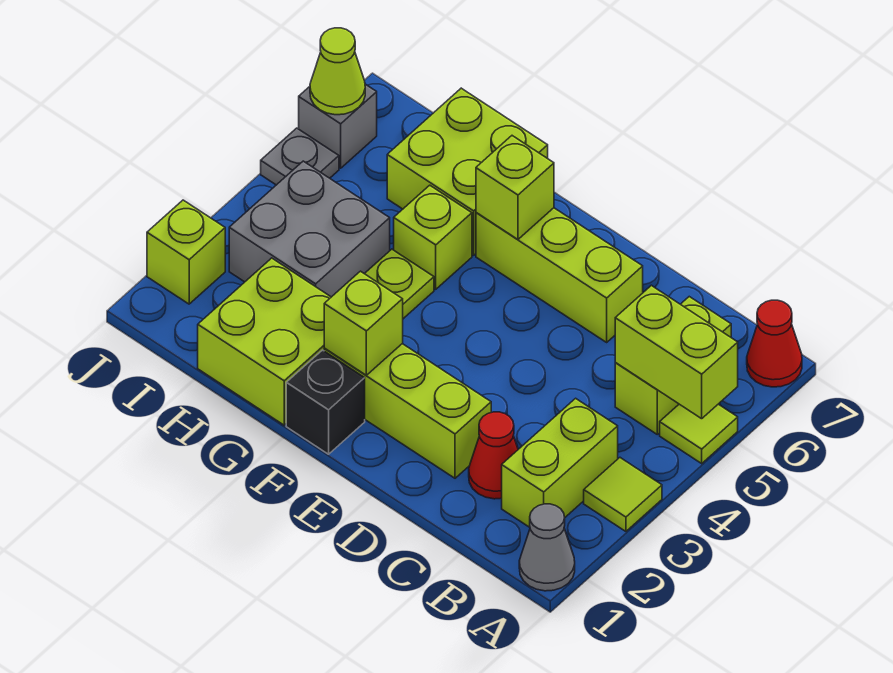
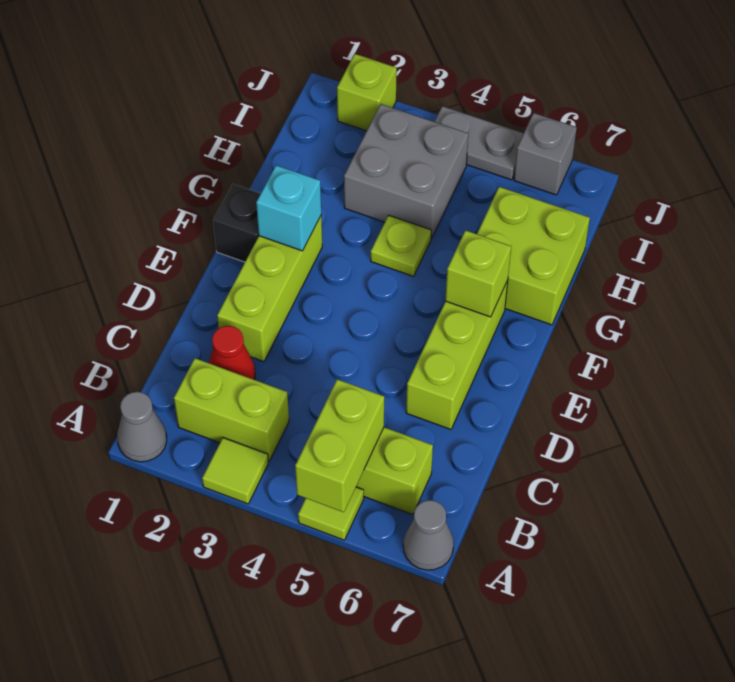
red cone A7 level 1 -> grey cone A7 level 1
lime brick F2 level 2 -> cyan brick F2 level 2
lime brick G1:H2 level 1 -> none
lime brick G5 level 1 -> none
grey plate J5 level 1 -> grey plate J4:J5 level 1
lime cone J6 level 2 -> none

